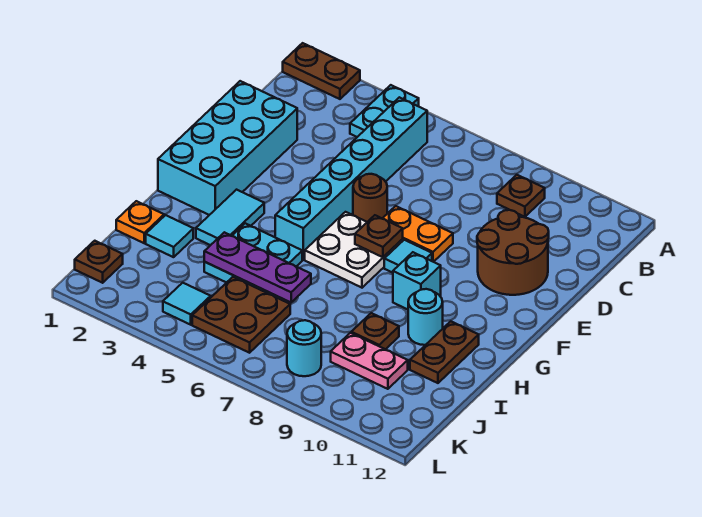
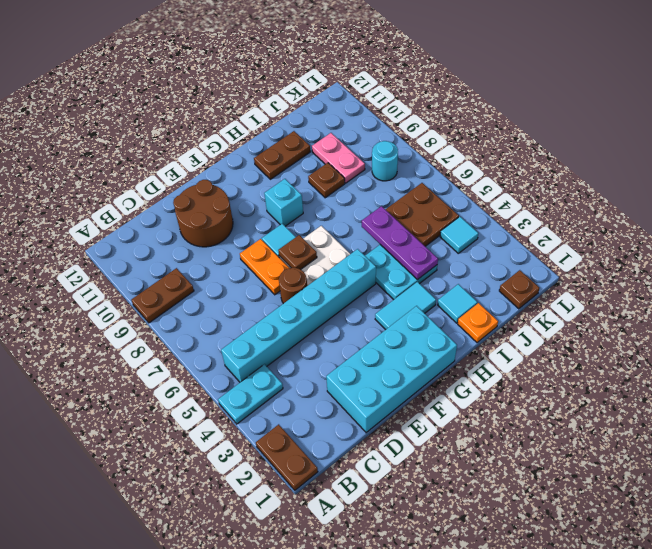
brown plate B9 level 1 -> brown plate A9:B9 level 1
cyan round brick H10 level 1 -> none

